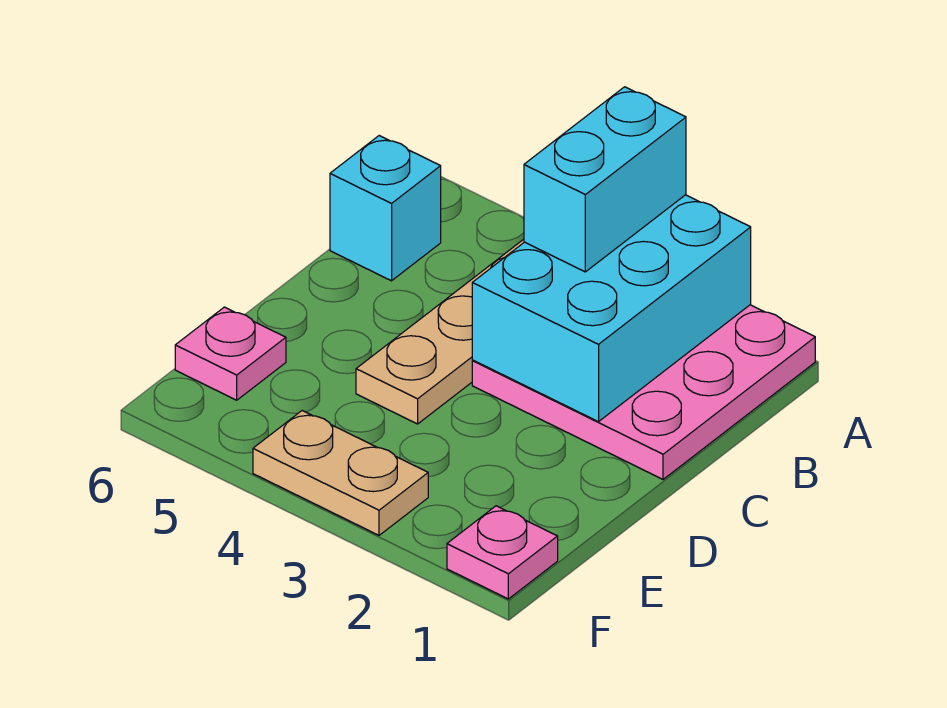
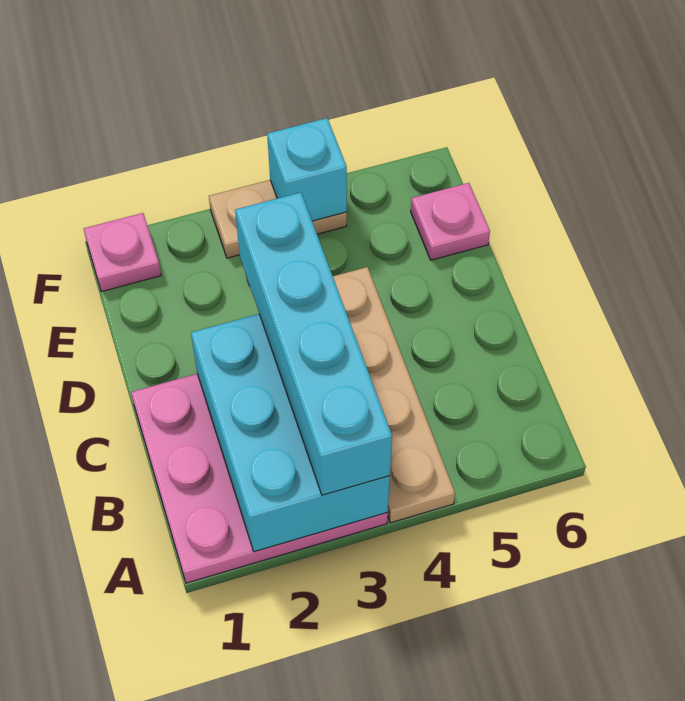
cyan brick A3:B3 level 3 -> cyan brick A3:D3 level 3
cyan brick B6 level 1 -> cyan brick F4 level 2

